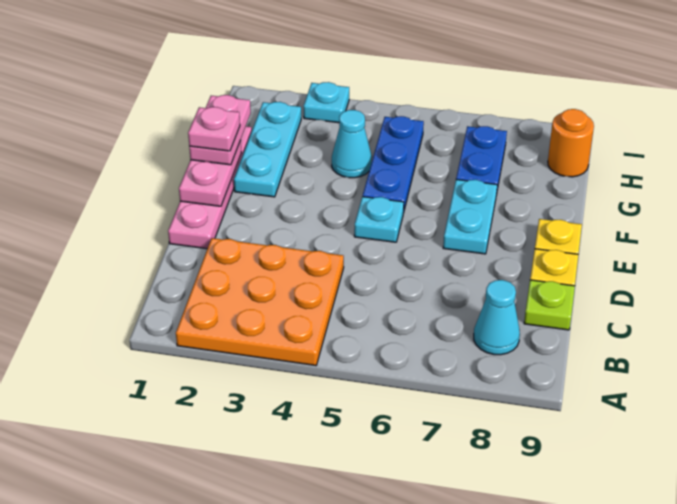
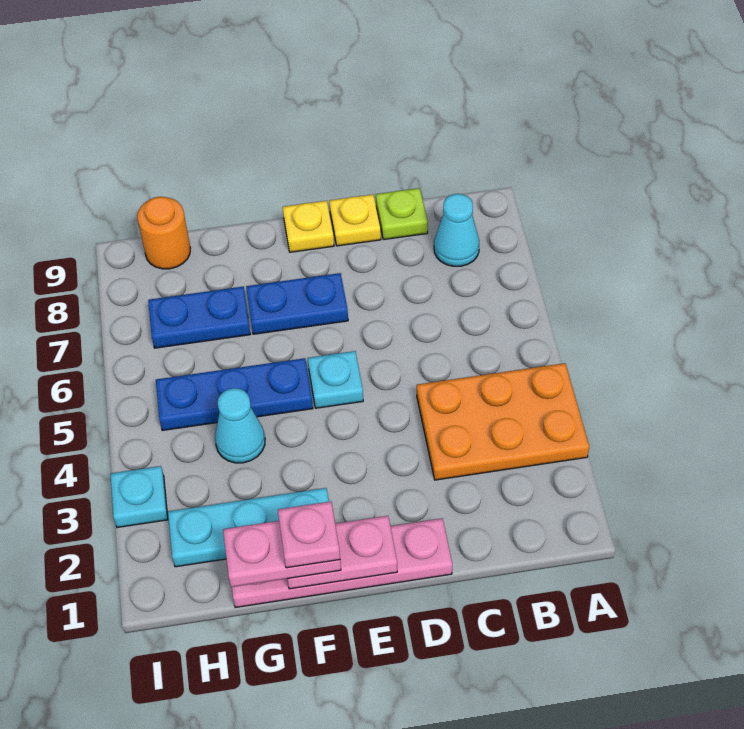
orange plate A2:C4 level 1 -> orange plate A3:C4 level 1
cyan plate E7:F7 level 1 -> blue plate E7:F7 level 1

